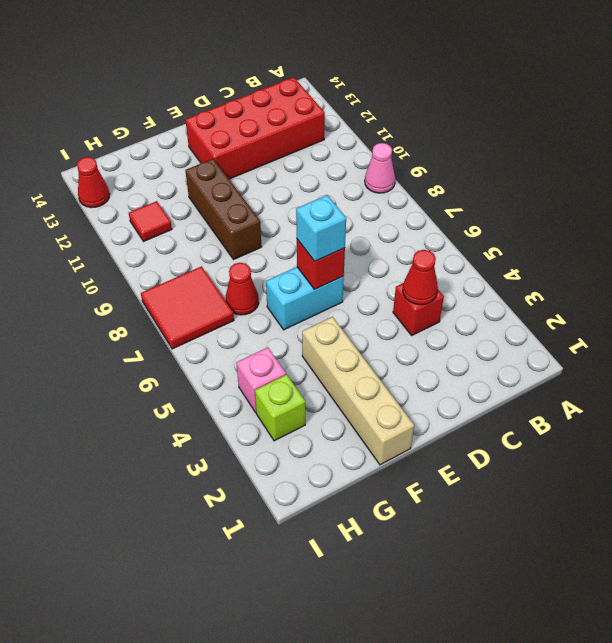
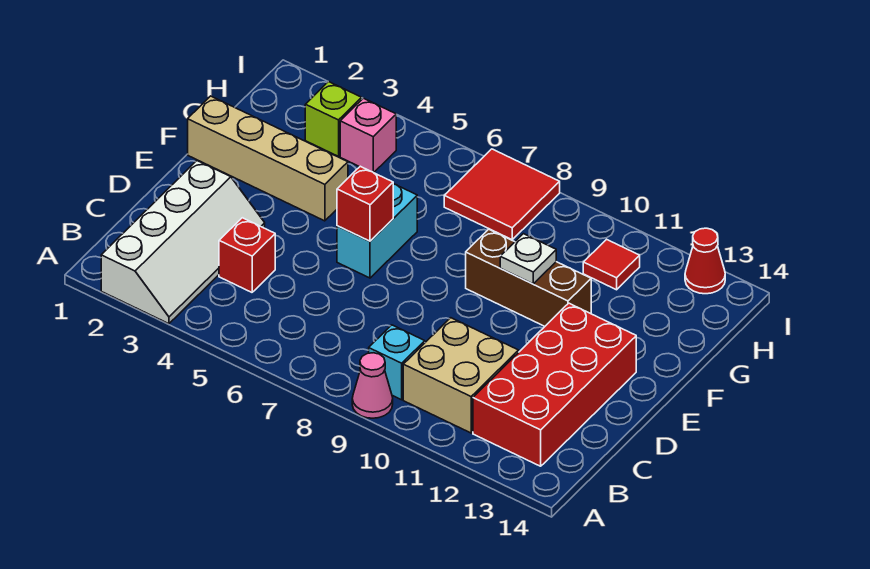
none -> white slope A2:D3 level 1 top 2
none -> tan brick B10:C11 level 1
red cone C4 level 2 -> none
cyan brick E6 level 3 -> cyan brick B9 level 1
none -> white plate F10 level 2
red cone G7 level 1 -> none

